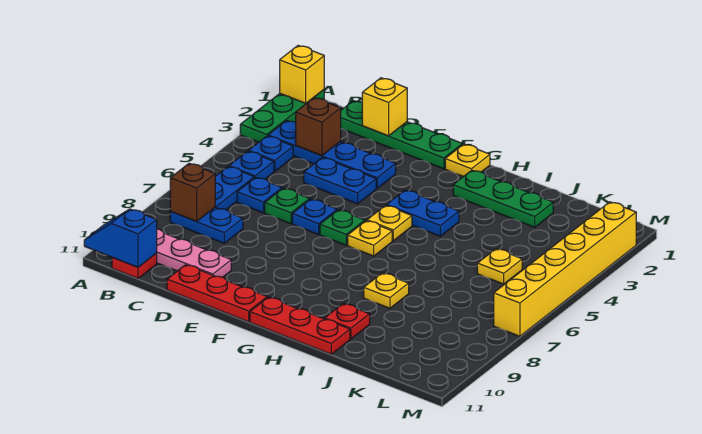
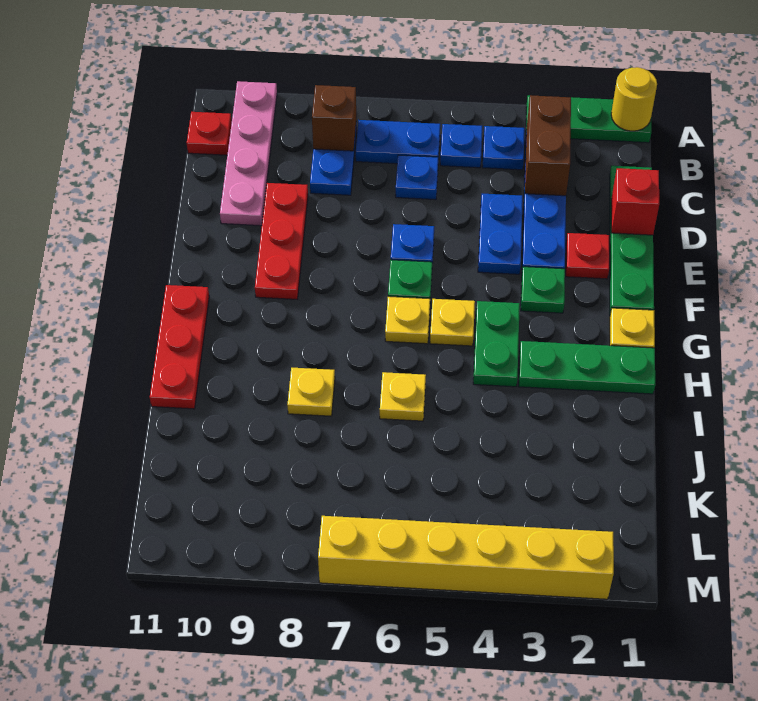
yellow brick A1 level 2 -> yellow round brick A1 level 2
blue slope A11:B11 level 2 top B -> none
brown brick C3 level 2 -> brown brick B3:C3 level 2
yellow brick D1 level 2 -> red brick D1 level 2
green plate D6 level 1 -> green plate F3 level 1
red plate D11:F11 level 1 -> red plate D9:F9 level 1
blue plate G4:H4 level 1 -> green plate G4:H4 level 1
green plate H2:J2 level 1 -> green plate H1:H3 level 1
red plate I10 level 1 -> red plate E2 level 1
yellow plate K5 level 1 -> yellow plate I6 level 1

